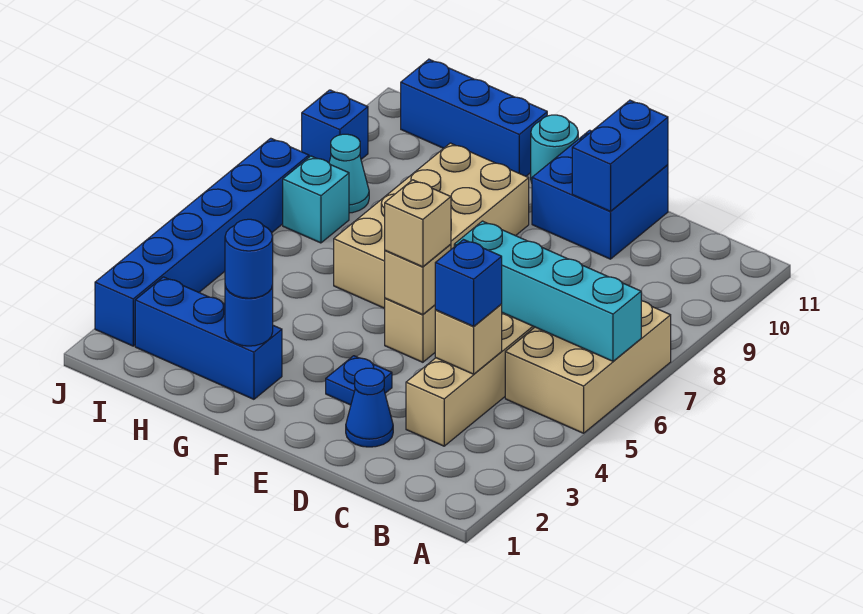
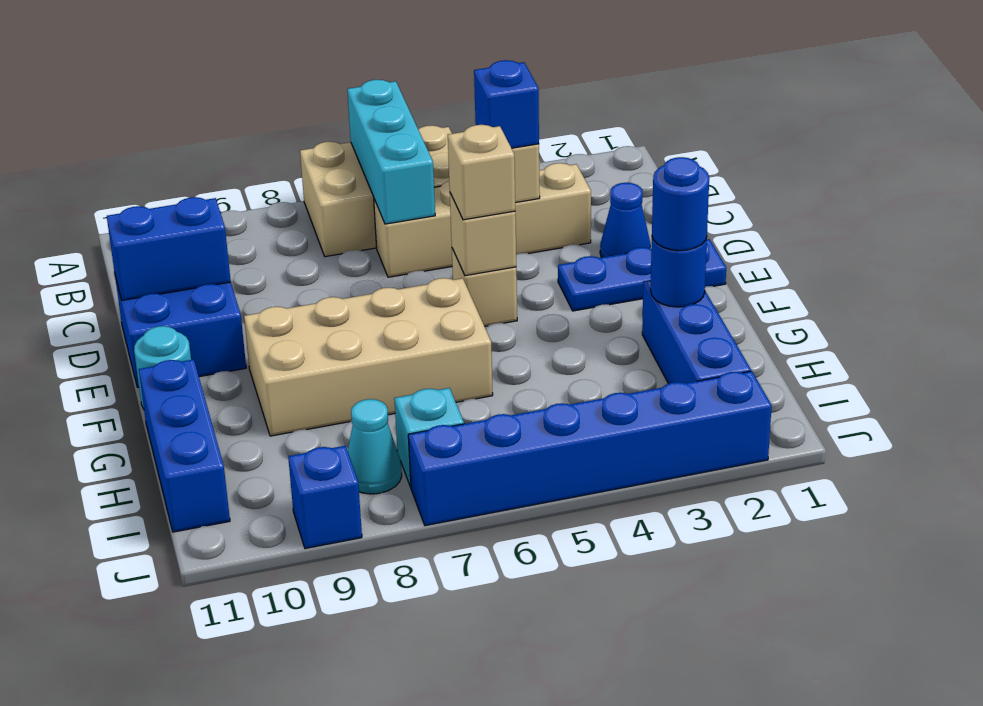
cyan brick A6:D6 level 2 -> cyan brick A6:C6 level 2
blue plate E3 level 1 -> blue plate E1:E3 level 1

